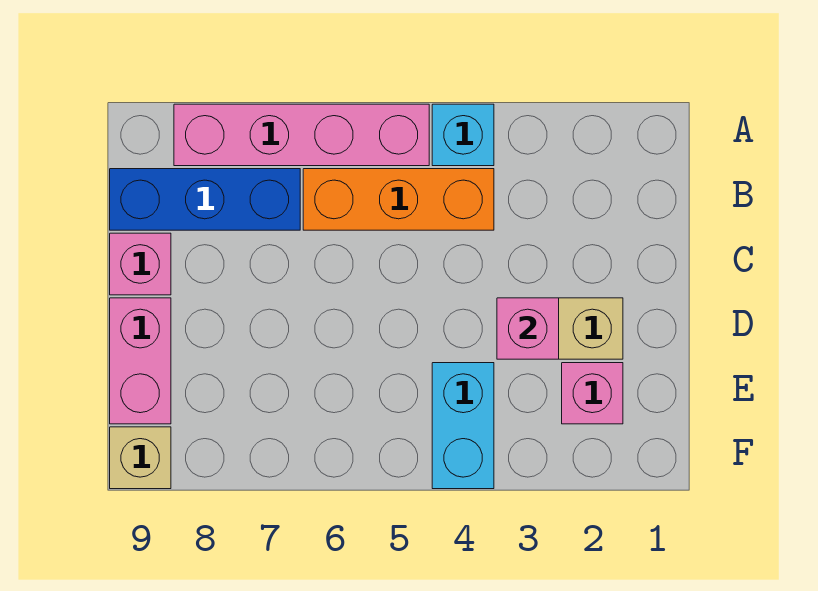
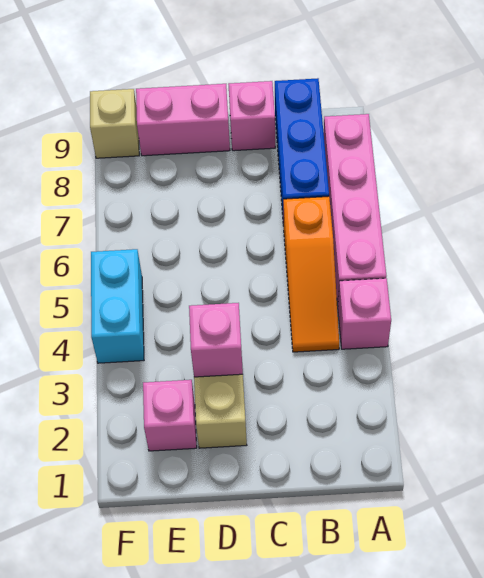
cyan brick A4 level 1 -> pink brick A4 level 1
orange brick B4:B6 level 1 -> orange slope B4:B6 level 1 top 6
cyan brick E4:F4 level 1 -> cyan brick F4:F5 level 1

